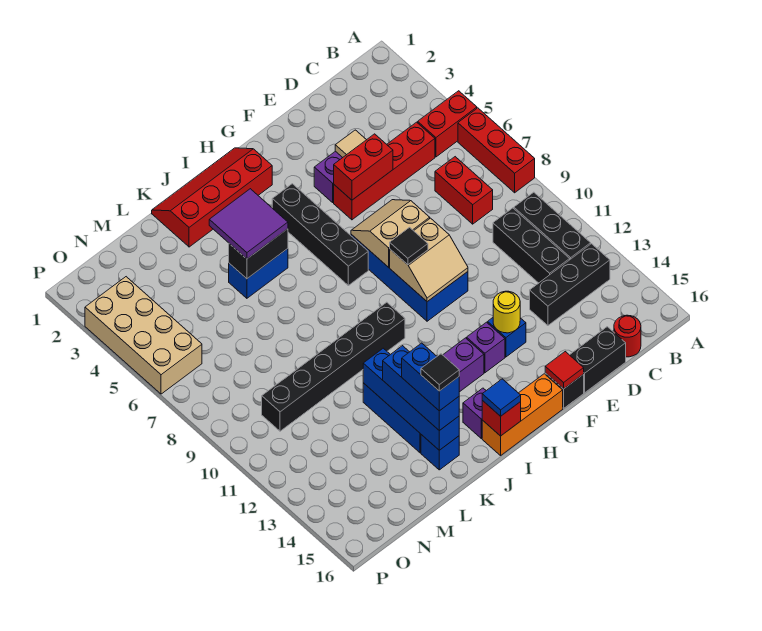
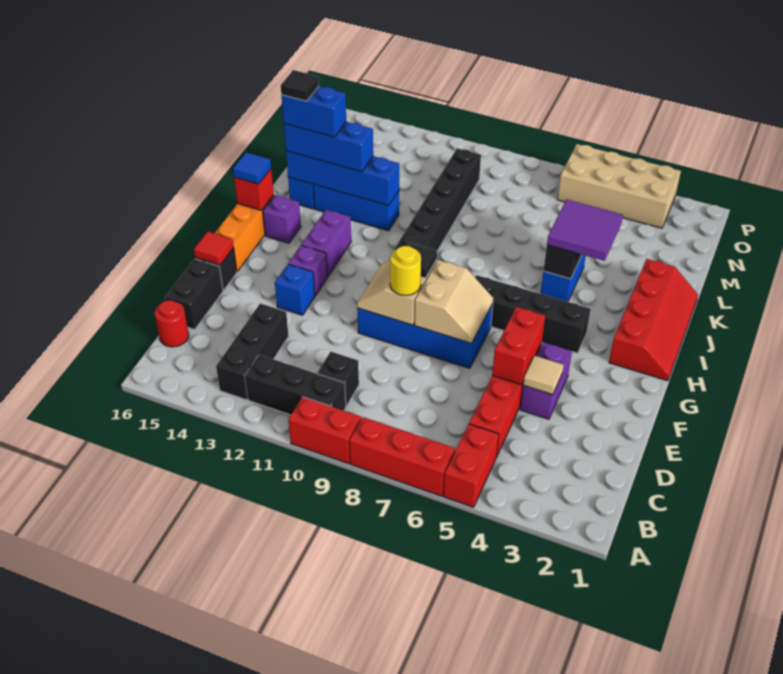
red brick C7:C8 level 1 -> red brick A9:A10 level 1
black brick C10:C12 level 1 -> black brick C10 level 1
yellow round brick F13 level 2 -> yellow round brick F9 level 3

